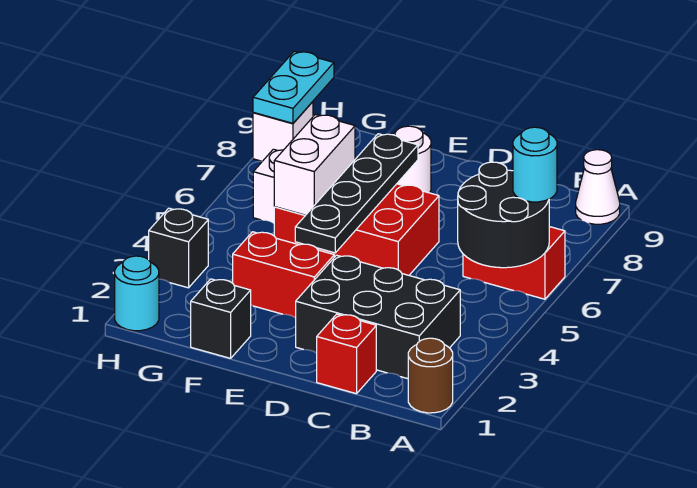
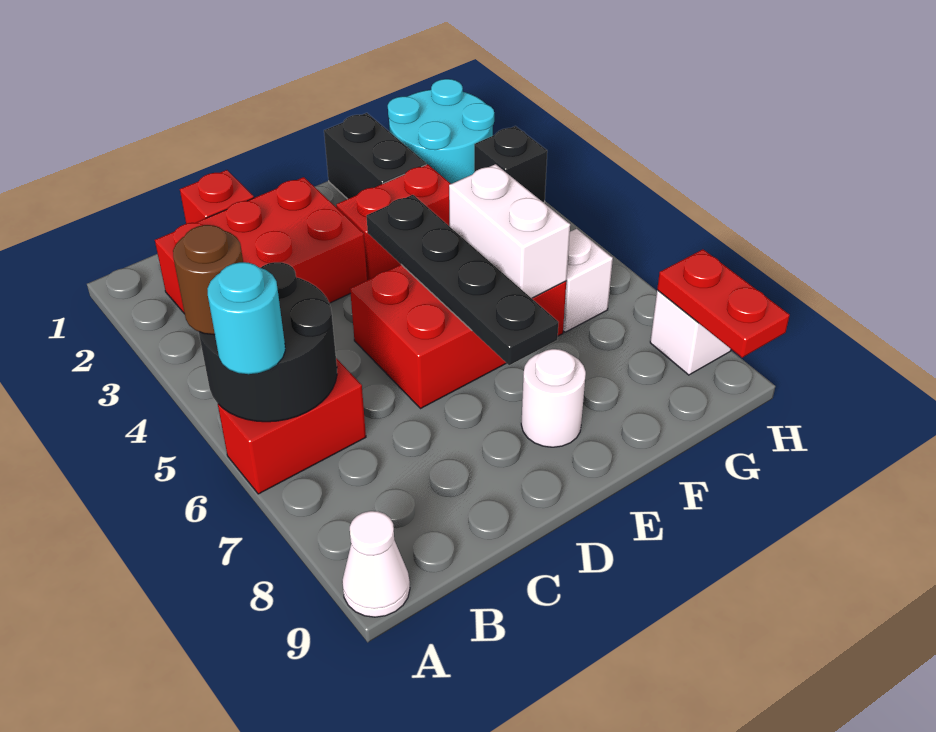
brown round brick A1 level 1 -> brown round brick A5 level 3
black brick B2:D3 level 1 -> red brick B2:D3 level 1
black brick F1 level 1 -> black brick F1:F2 level 1
cyan round brick H1 level 1 -> cyan round brick G1:H2 level 1
cyan plate H8:H9 level 2 -> red plate H8:H9 level 2

